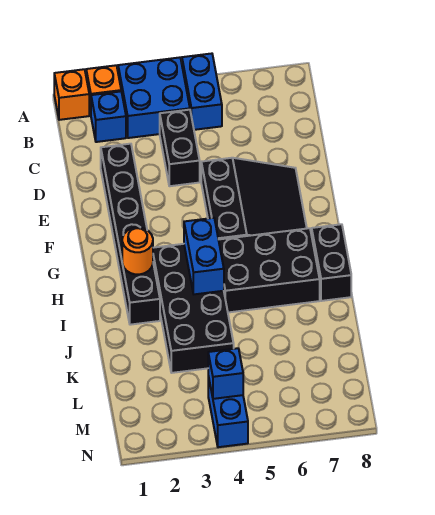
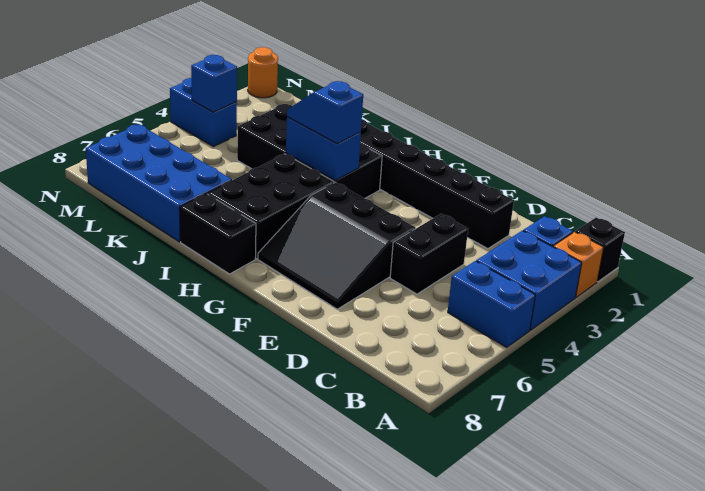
orange brick A1 level 1 -> black brick A1 level 1
black brick C4:D4 level 1 -> black brick D4:D5 level 1
orange round brick H2 level 2 -> orange round brick N1 level 1
none -> blue slope H4:I4 level 3 top H
none -> blue brick J7:M8 level 1

